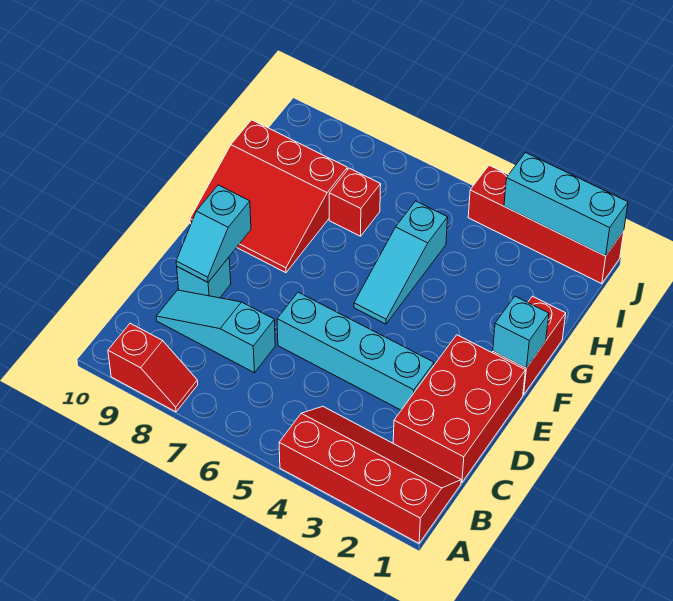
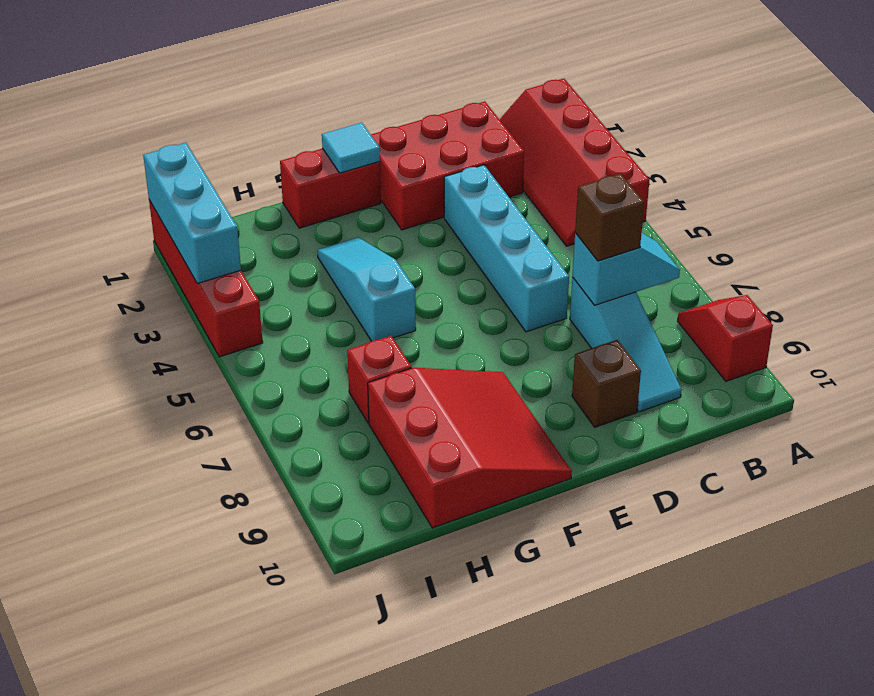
none -> brown brick C7 level 3
cyan brick D9 level 1 -> brown brick D9 level 1
cyan slope D9:E9 level 2 top E -> cyan slope B7:C7 level 2 top C
cyan brick F1 level 2 -> cyan tile F1 level 2
cyan slope F5:H5 level 1 top H -> cyan slope G3:G5 level 1 top 5

